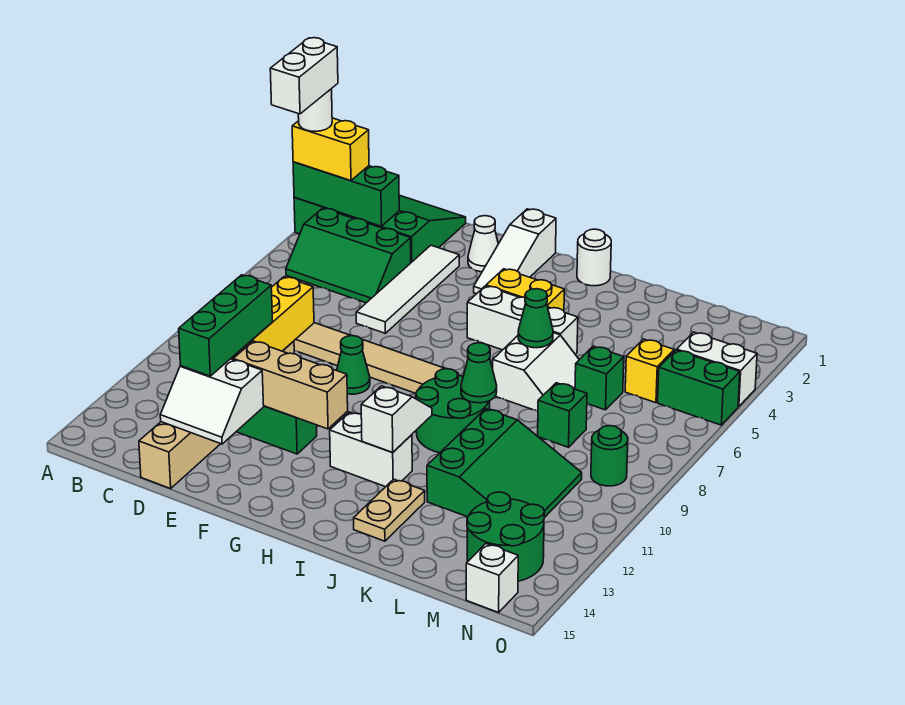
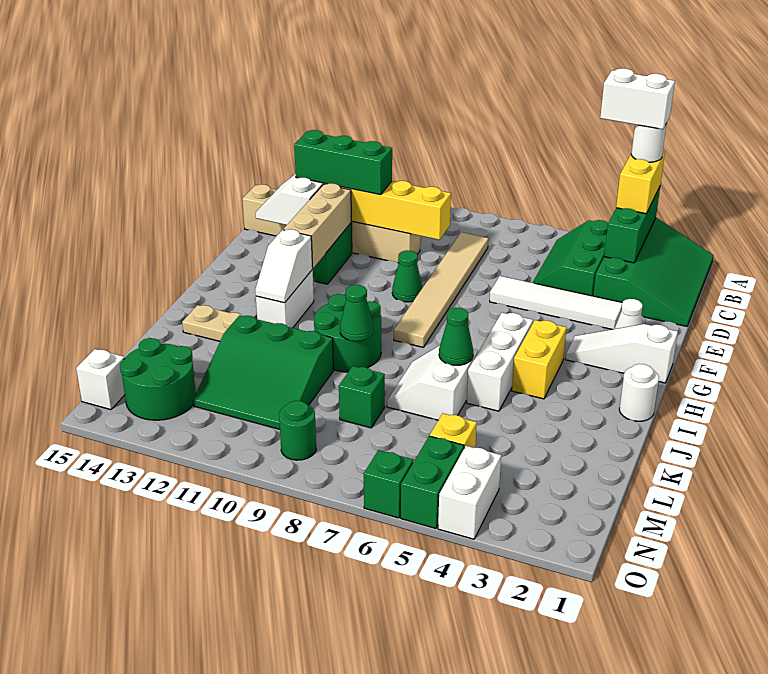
white slope I11:I12 level 2 top 12 -> white slope H12:I12 level 2 top H
white slope J6:K7 level 1 top J -> white slope J6:K7 level 1 top 6
green brick L6 level 1 -> green brick O6 level 1

